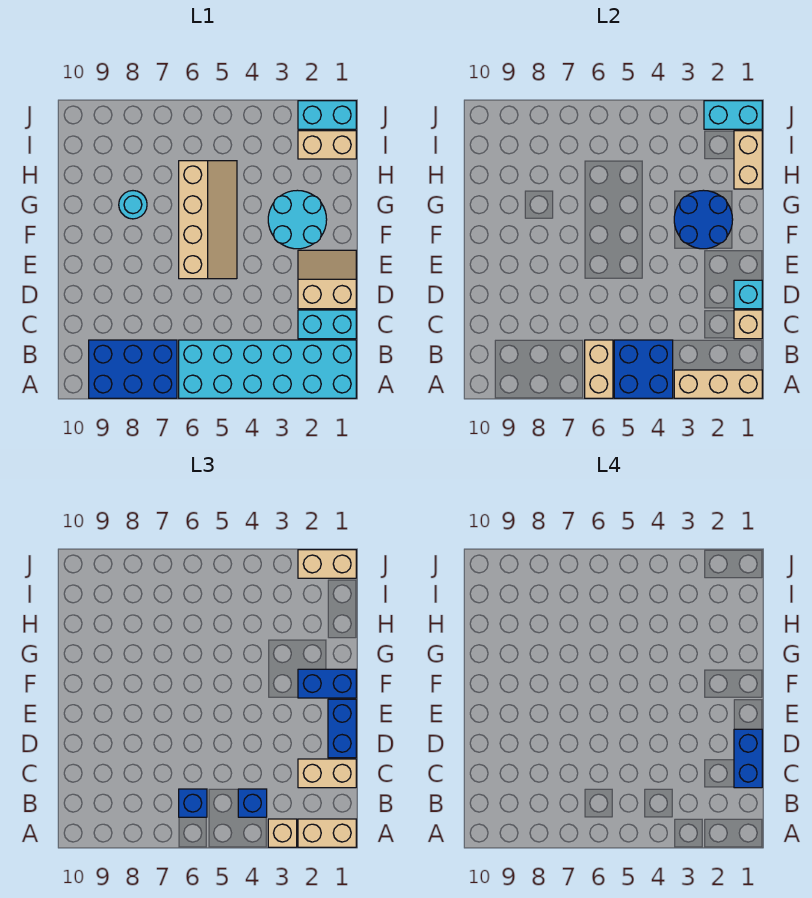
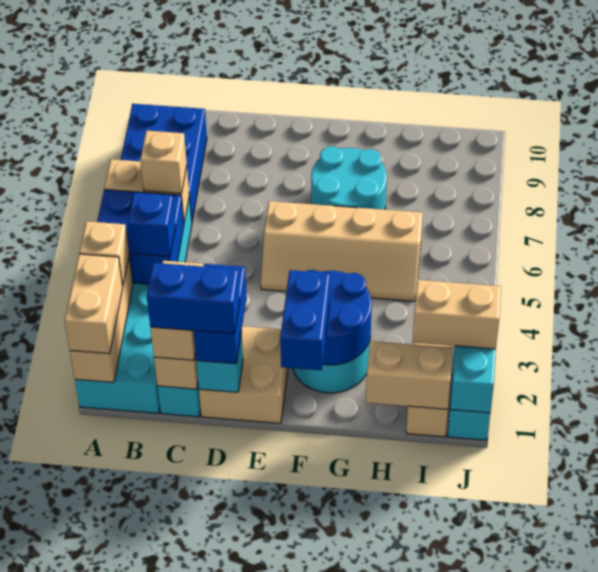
blue brick B6 level 3 -> tan brick B6 level 3
tan slope D1:E2 level 1 top D -> tan brick D1:E2 level 1
blue brick D1:E1 level 3 -> blue brick D1:D2 level 3
cyan round brick G8 level 1 -> cyan round brick F7:G8 level 1
tan brick J1:J2 level 3 -> tan brick I2:J2 level 3

